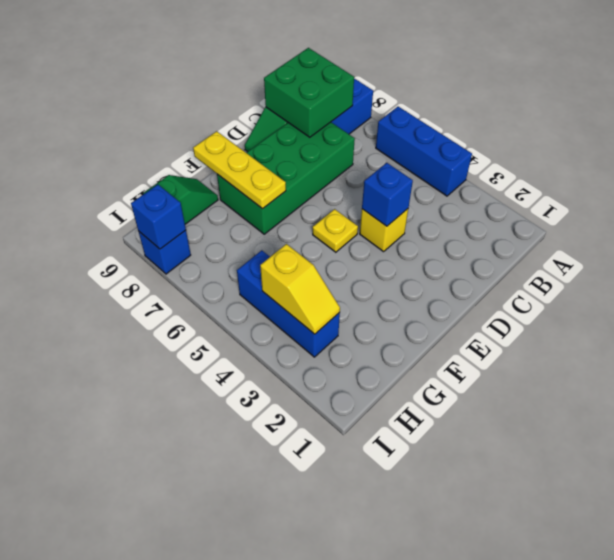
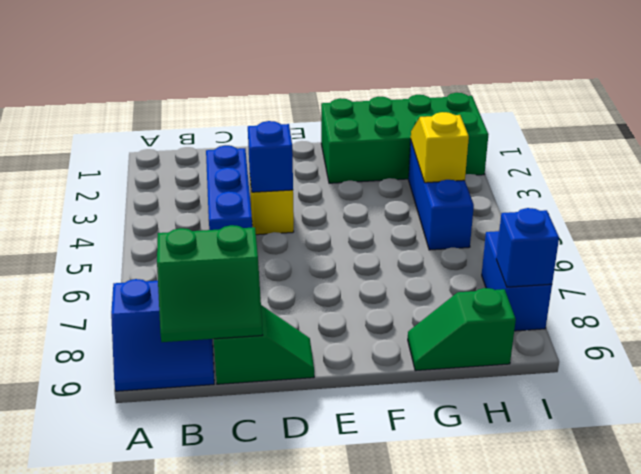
blue brick A4:A6 level 1 -> blue brick C3:C5 level 1
green brick B8:C9 level 2 -> green slope B8:C9 level 2 top 8
green brick C7:F8 level 1 -> green brick F1:I2 level 1
yellow plate E5 level 1 -> none
yellow plate F7:F9 level 2 -> none
blue brick I8 level 1 -> blue brick I7:I8 level 1

